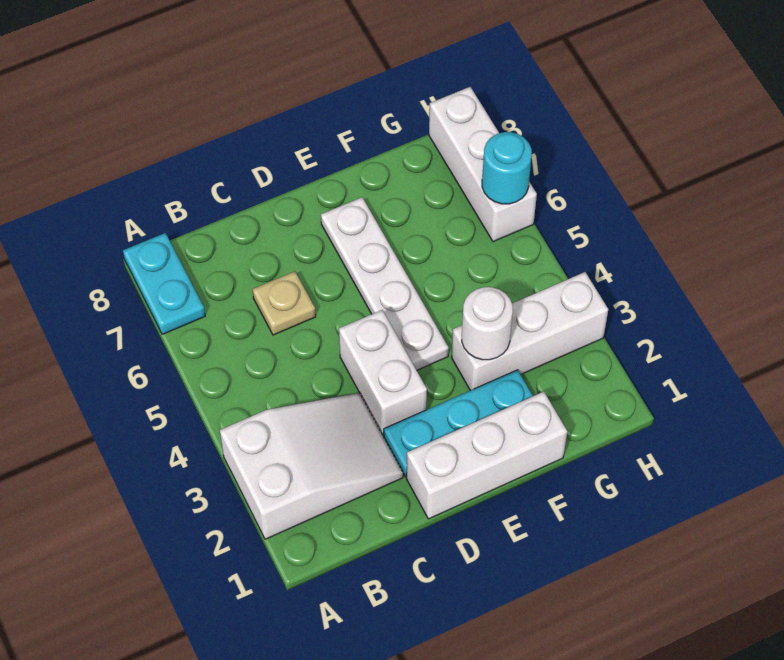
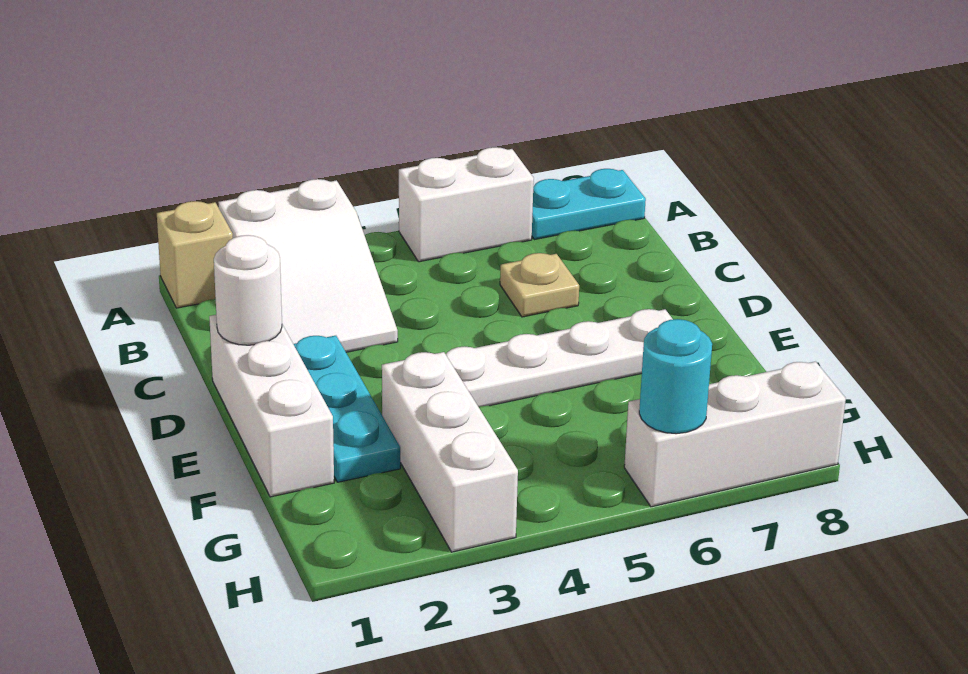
none -> tan brick A1 level 1
white brick D3:D4 level 1 -> white brick A5:A6 level 1
white round brick F3 level 2 -> white round brick D1 level 2

